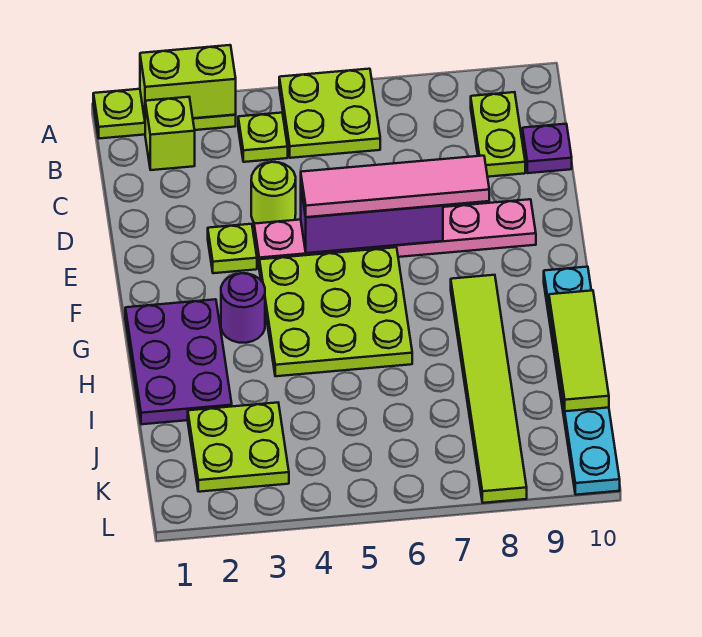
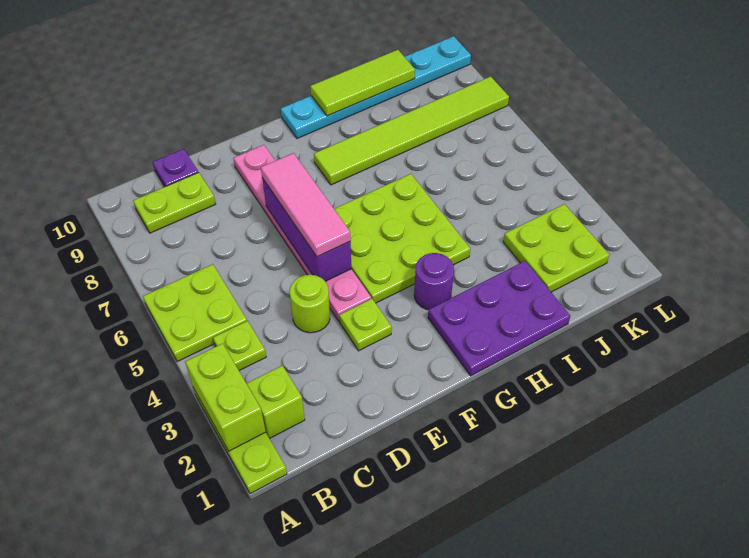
pink tile E5:E8 level 3 -> pink tile E5:E7 level 3

